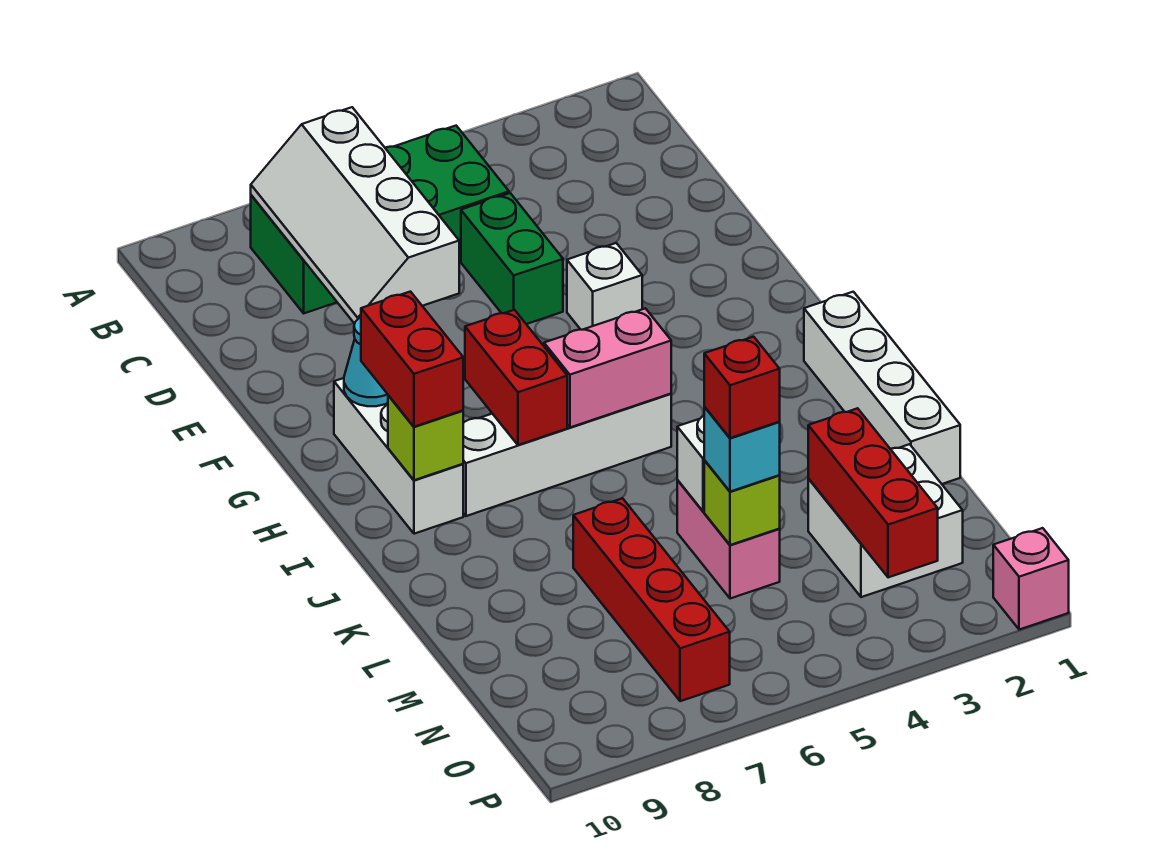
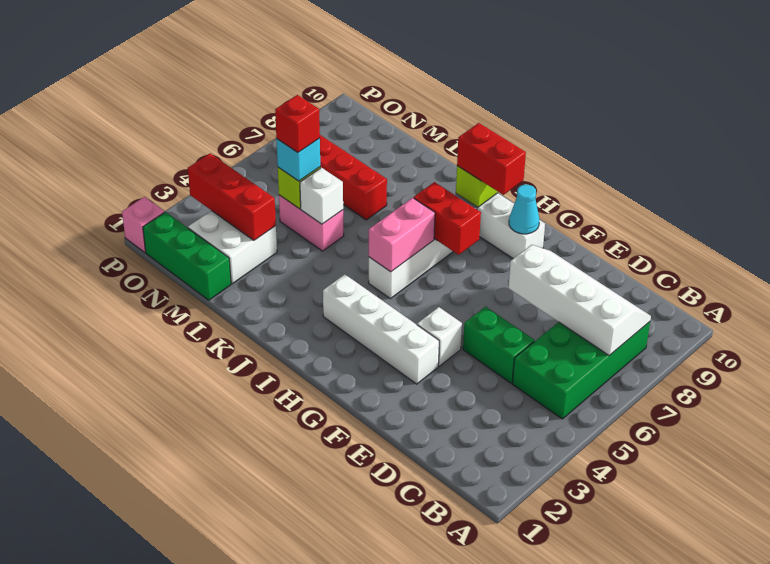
white brick I1:L1 level 1 -> white brick F3:I3 level 1
none -> green brick M1:O1 level 1

